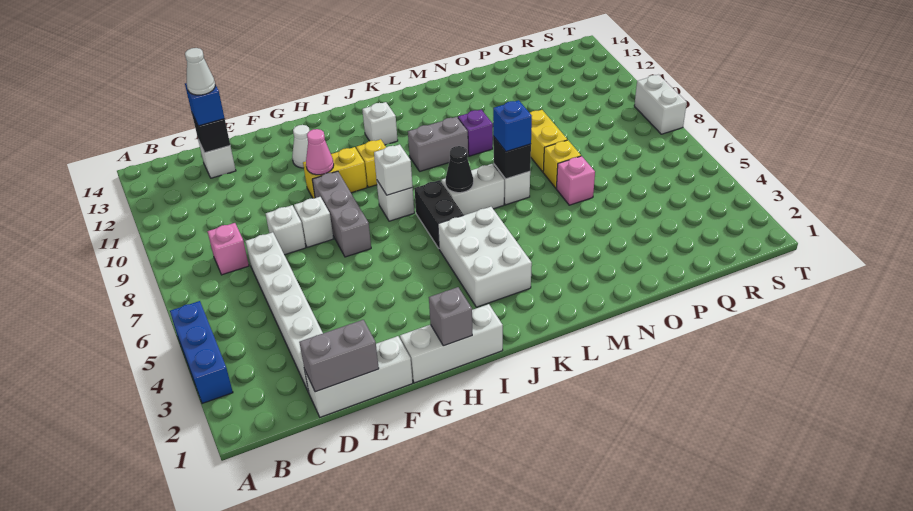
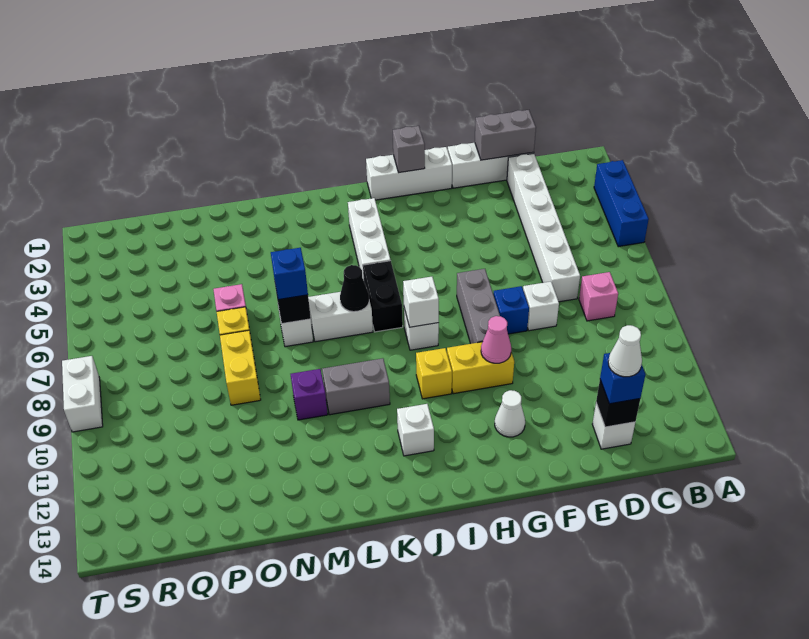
white brick F8 level 1 -> blue brick F8 level 1
white brick J3:K5 level 1 -> white brick J3:J5 level 1

